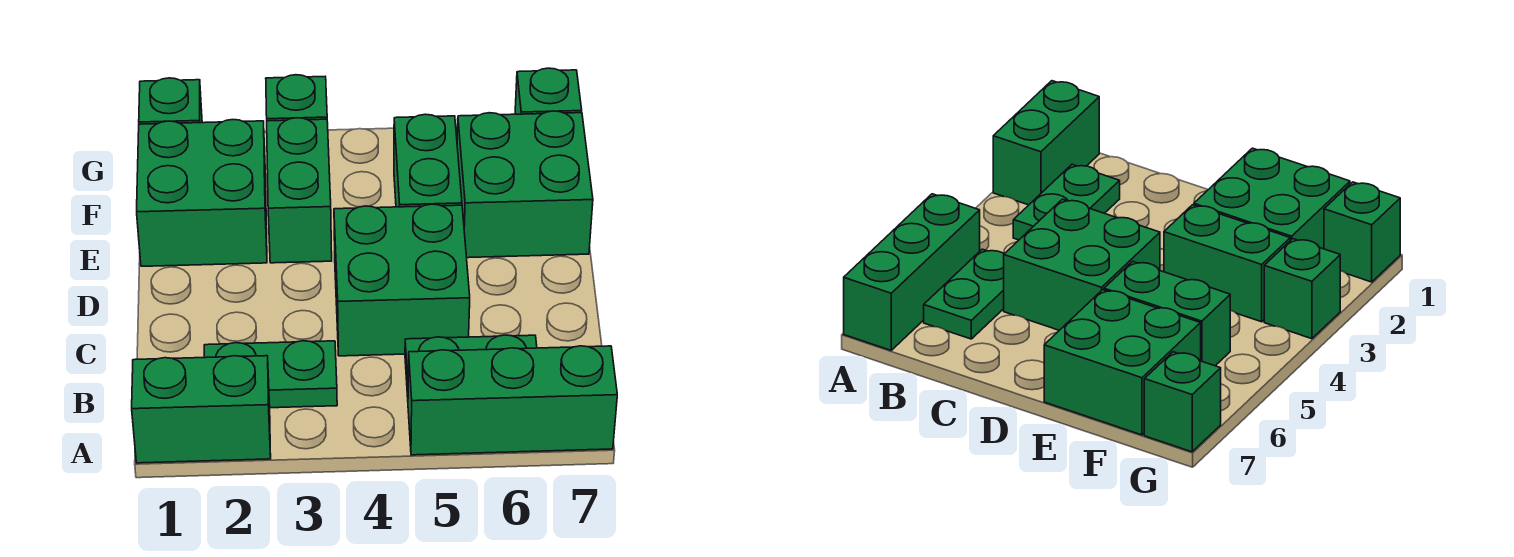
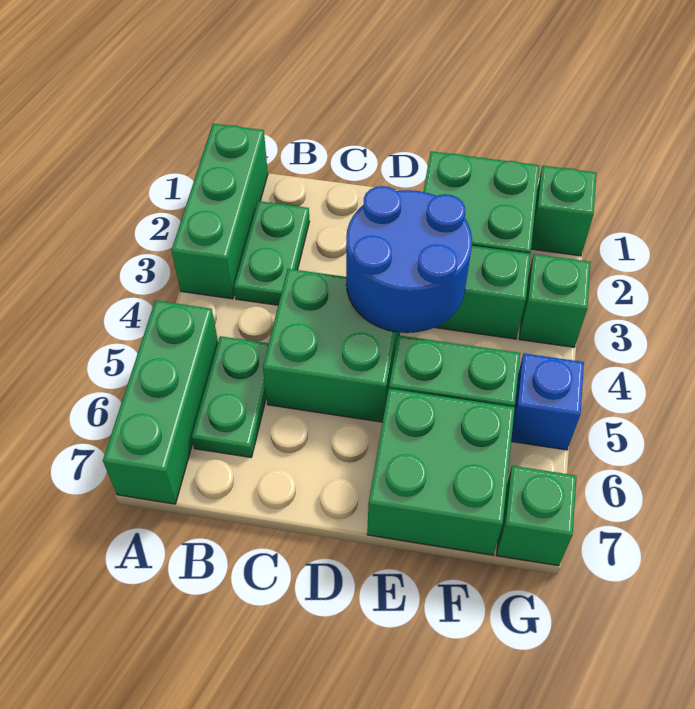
green brick A1:A2 level 1 -> green brick A1:A3 level 1
none -> blue round brick D3:E4 level 2
none -> blue brick G5 level 1

